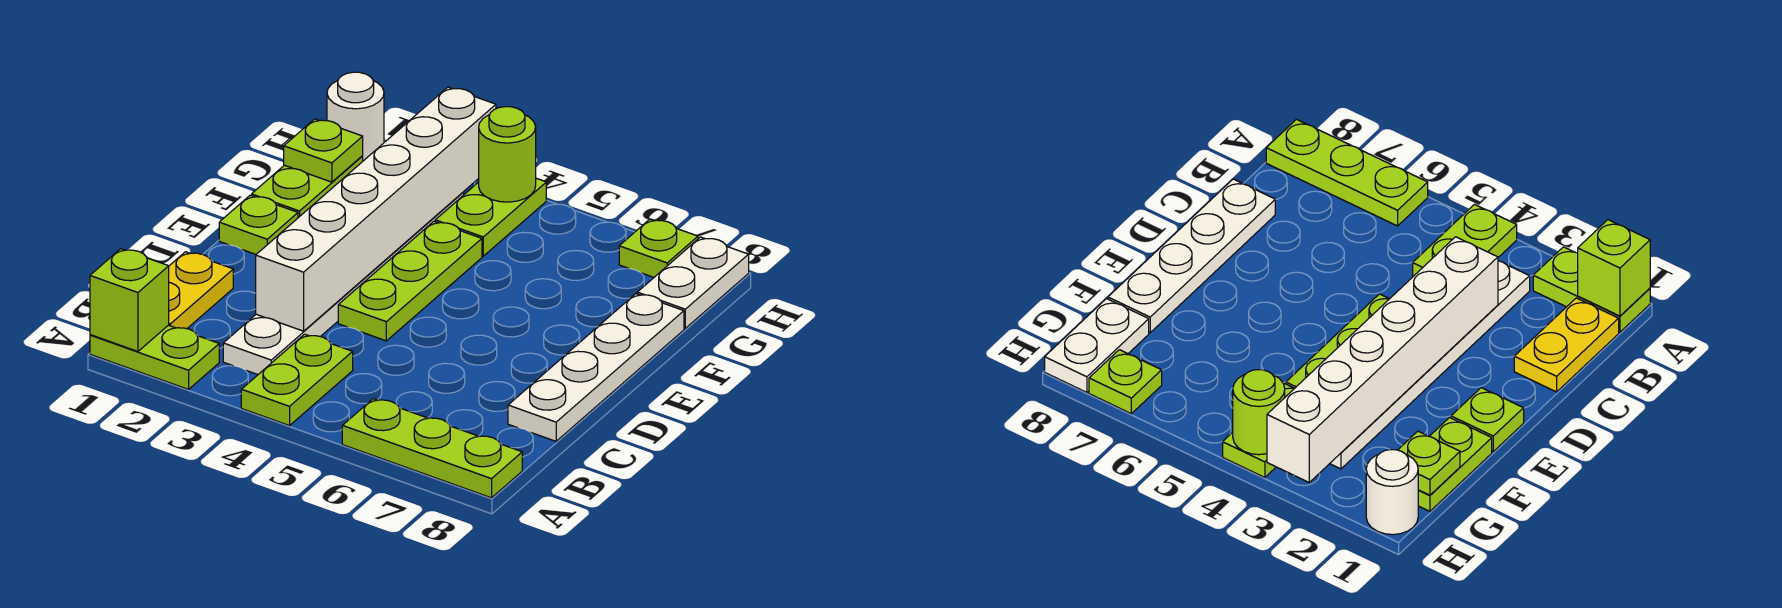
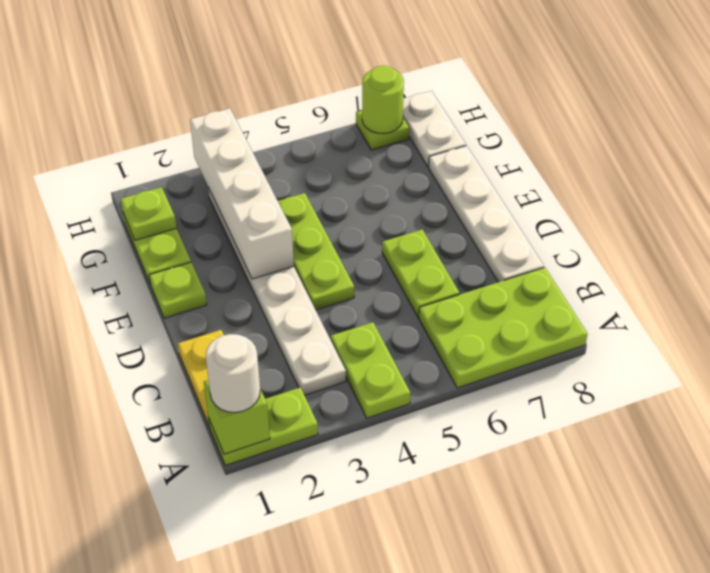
lime plate A6:A8 level 1 -> lime plate A6:B8 level 1
white brick C3:H3 level 2 -> white brick E3:H3 level 2
lime plate G4:H4 level 1 -> lime plate C6:D6 level 1
white round brick H1 level 1 -> white round brick A1 level 3
lime round brick H4 level 2 -> lime round brick H7 level 2

